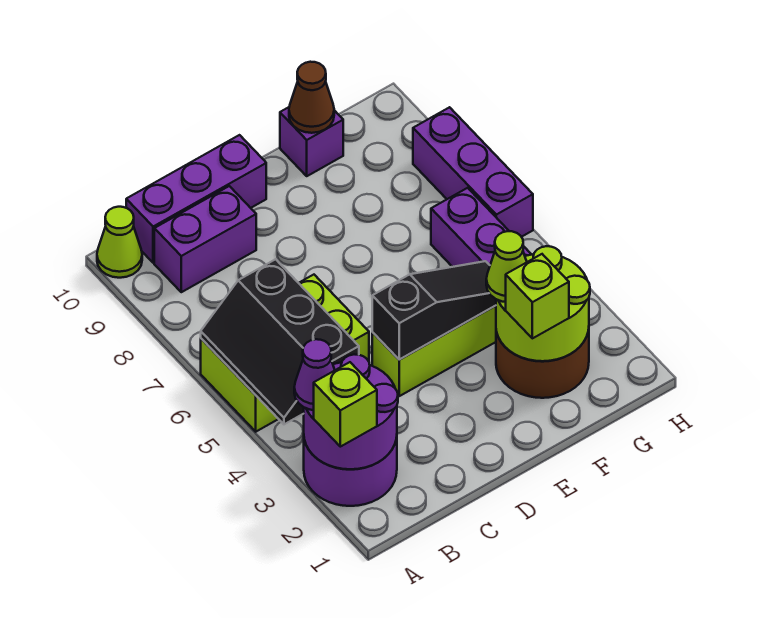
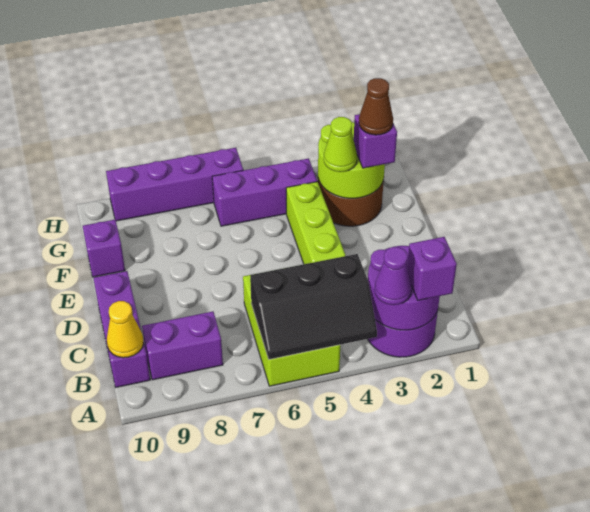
lime brick A2 level 3 -> purple brick A2 level 3
lime cone A10 level 1 -> none
purple brick B9:C9 level 1 -> purple brick B8:B9 level 1
none -> yellow cone B10 level 2
black slope D4:F4 level 2 top D -> none
lime brick F2 level 3 -> purple brick F2 level 3
brown cone F10 level 2 -> brown cone F2 level 4
purple brick H6:H8 level 1 -> purple brick H6:H9 level 1

